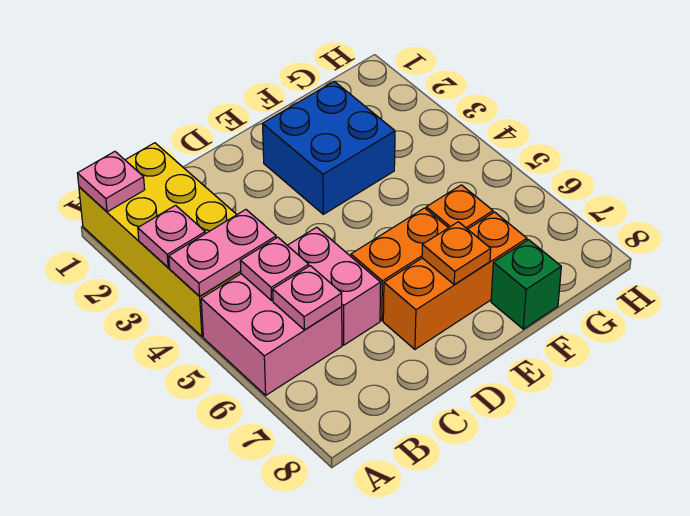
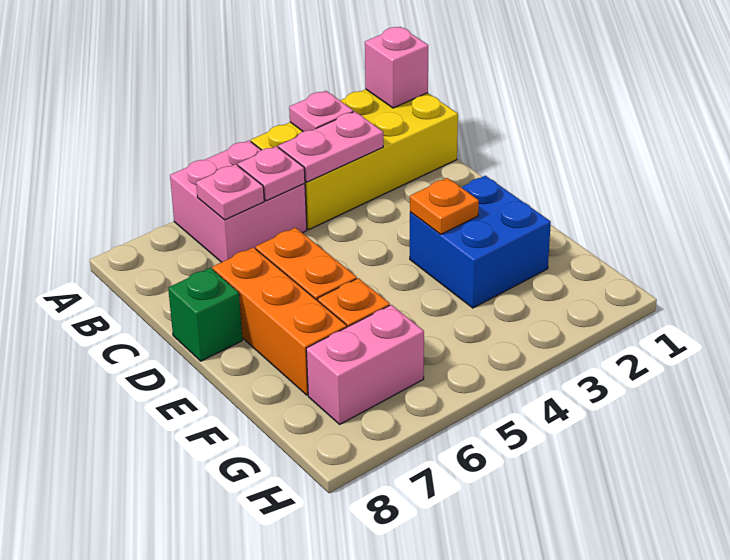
pink plate A1 level 2 -> pink brick A1 level 2
pink plate A4:B4 level 2 -> pink plate B3:B4 level 2
pink brick C5:C6 level 1 -> pink brick G6:G7 level 1
orange plate E7 level 2 -> orange plate E3 level 2
green brick F8 level 1 -> green brick D8 level 1

